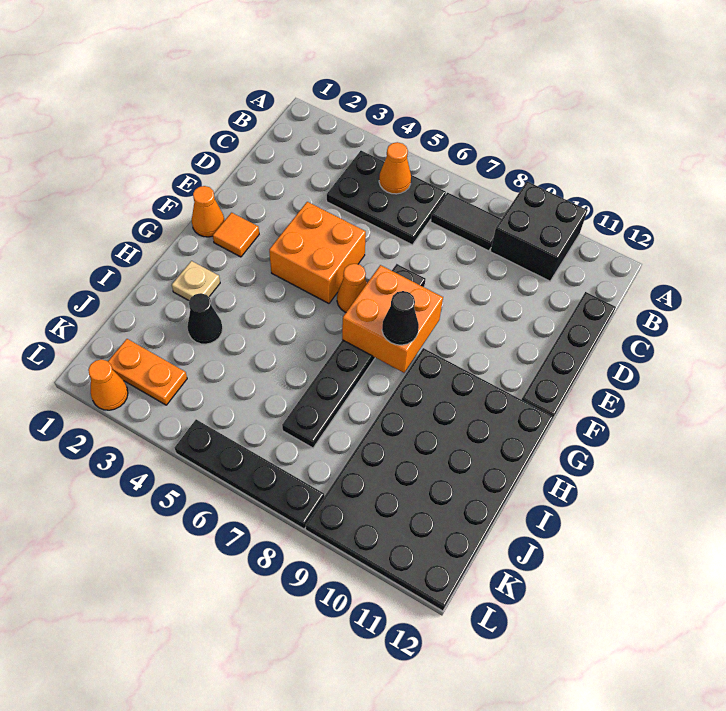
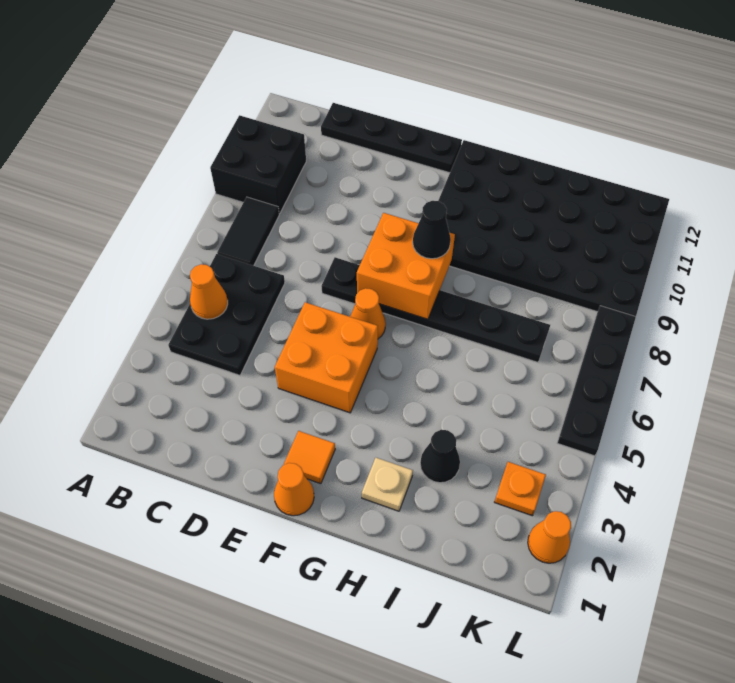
orange plate K2:K3 level 1 -> orange plate K3 level 1

